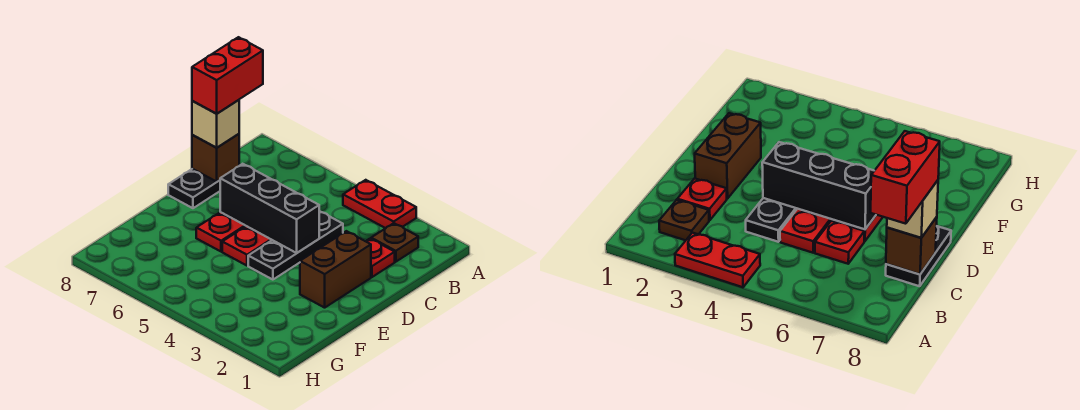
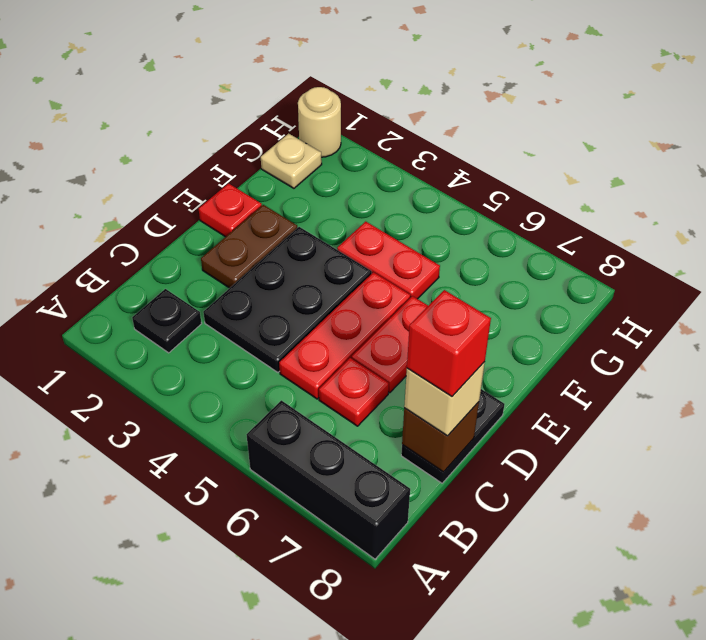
red plate A3:A4 level 1 -> red plate F4:F5 level 1
brown plate B2 level 1 -> black plate B2 level 1
red brick B8:C8 level 4 -> red brick C8 level 4
red plate C2 level 1 -> red plate E1 level 1
black plate C4:E4 level 1 -> black plate C3:E4 level 1
brown brick D2:E2 level 1 -> brown plate D2:E2 level 1
black brick D4:D6 level 2 -> black brick A6:A8 level 1
none -> tan plate G1 level 1
none -> tan round brick H1 level 1

